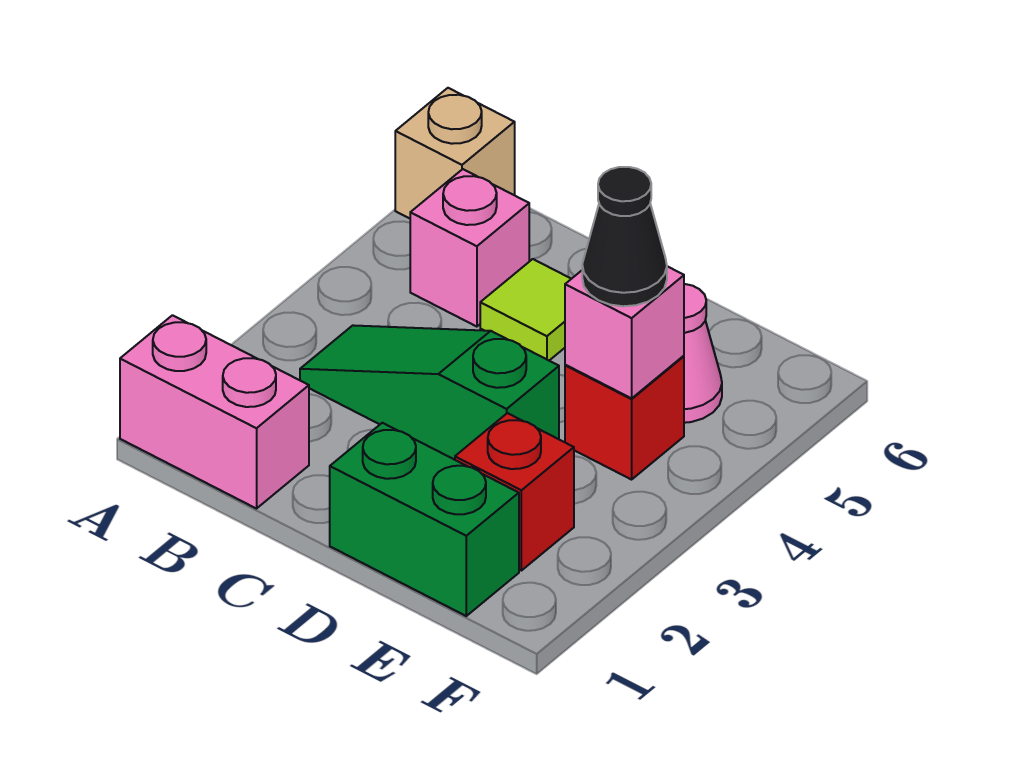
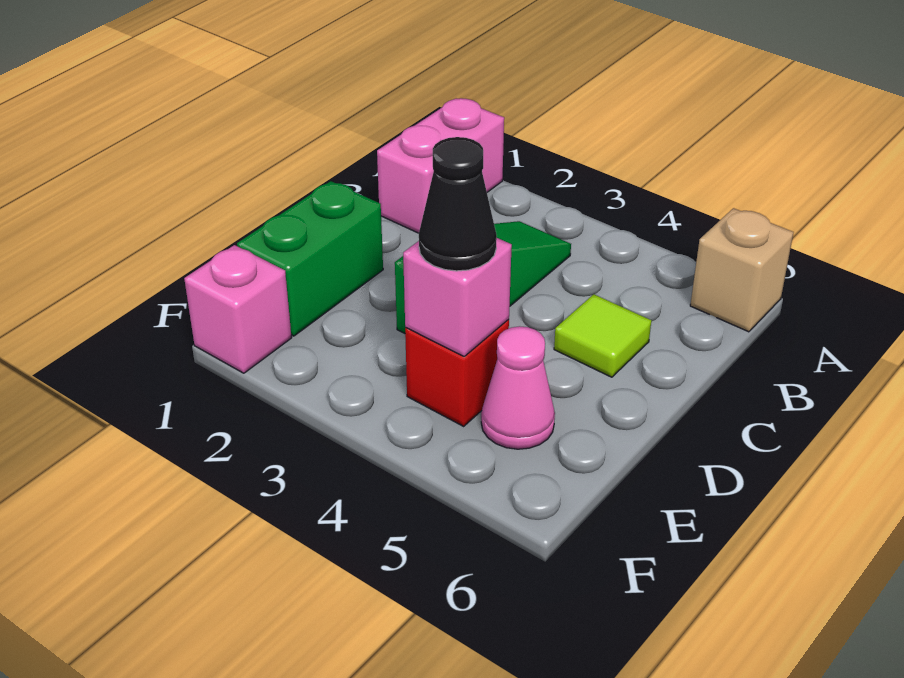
pink brick B5 level 1 -> pink brick F1 level 1
red brick E2 level 1 -> none

